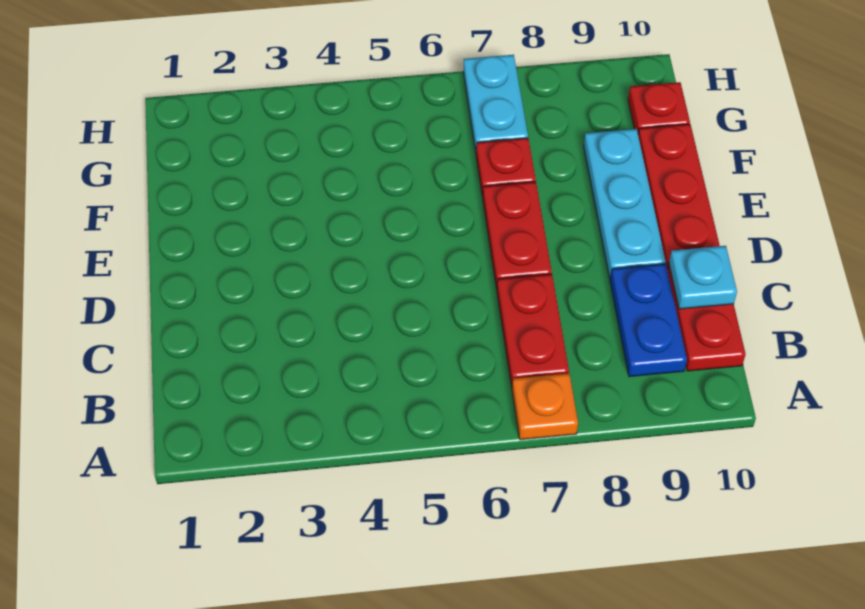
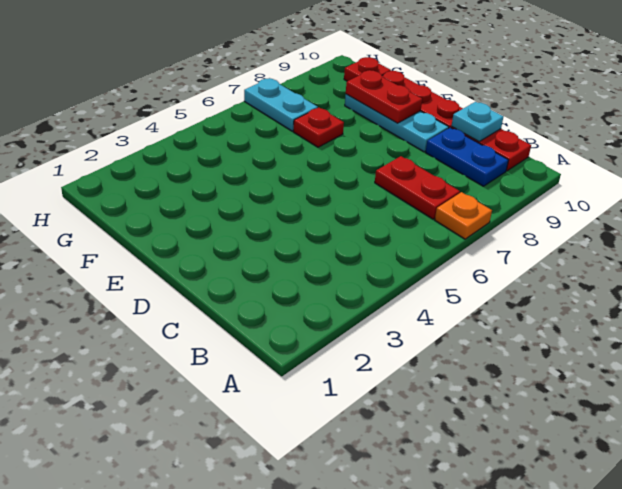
red plate D7:E7 level 1 -> red plate E9:F9 level 2

